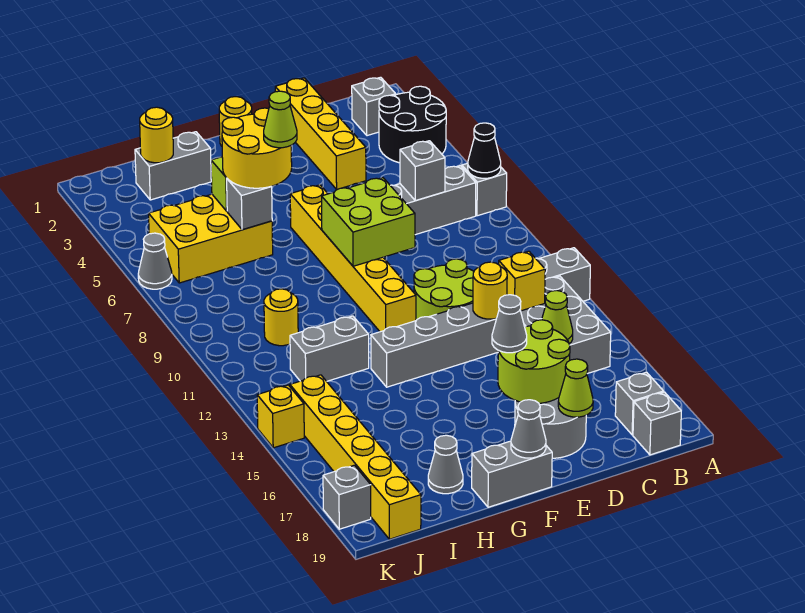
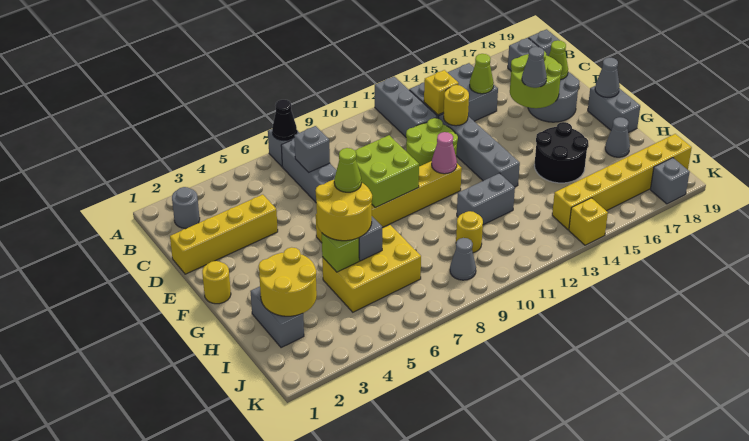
black round brick A3:B4 level 1 -> black round brick G15:H16 level 1
grey brick B2 level 1 -> grey round brick B2 level 1
none -> pink cone F11 level 2
yellow brick H5:J6 level 1 -> yellow brick H5:I7 level 1
grey brick H12:I12 level 1 -> grey brick H11:H12 level 1
yellow round brick I2 level 2 -> yellow round brick H2:I3 level 2
grey cone K6 level 1 -> grey cone J9 level 1

